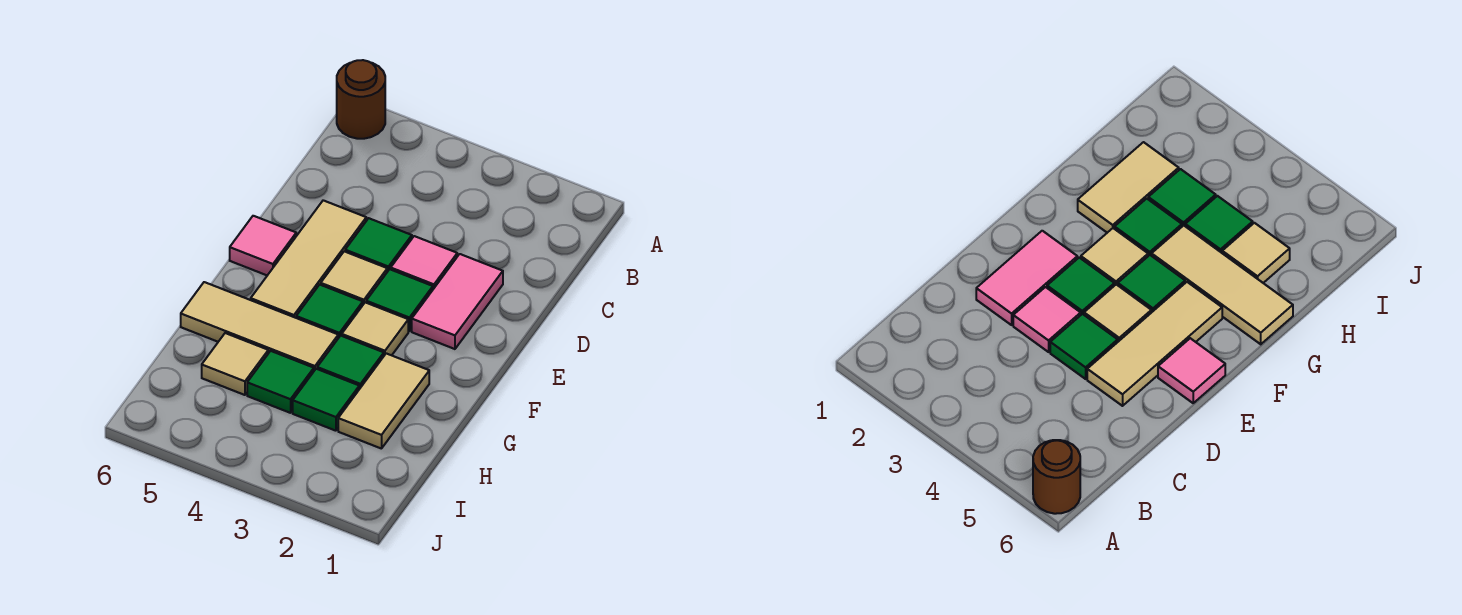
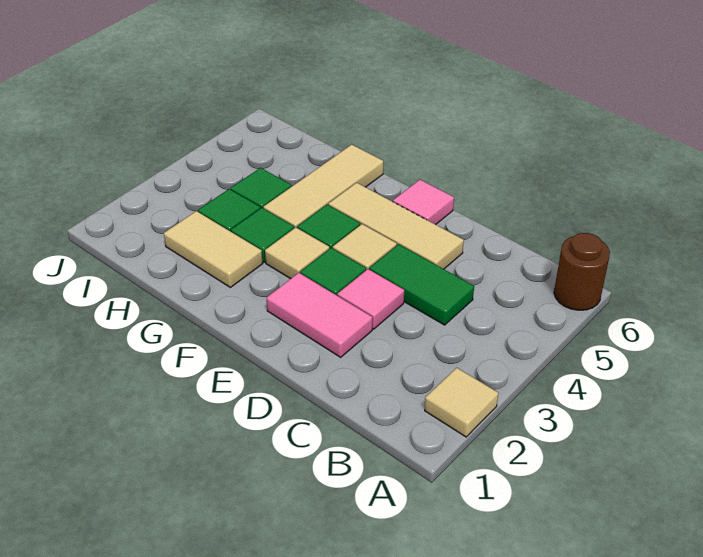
green tile D4 level 1 -> green tile C4:D4 level 1
tan tile H5 level 1 -> tan tile A2 level 1

